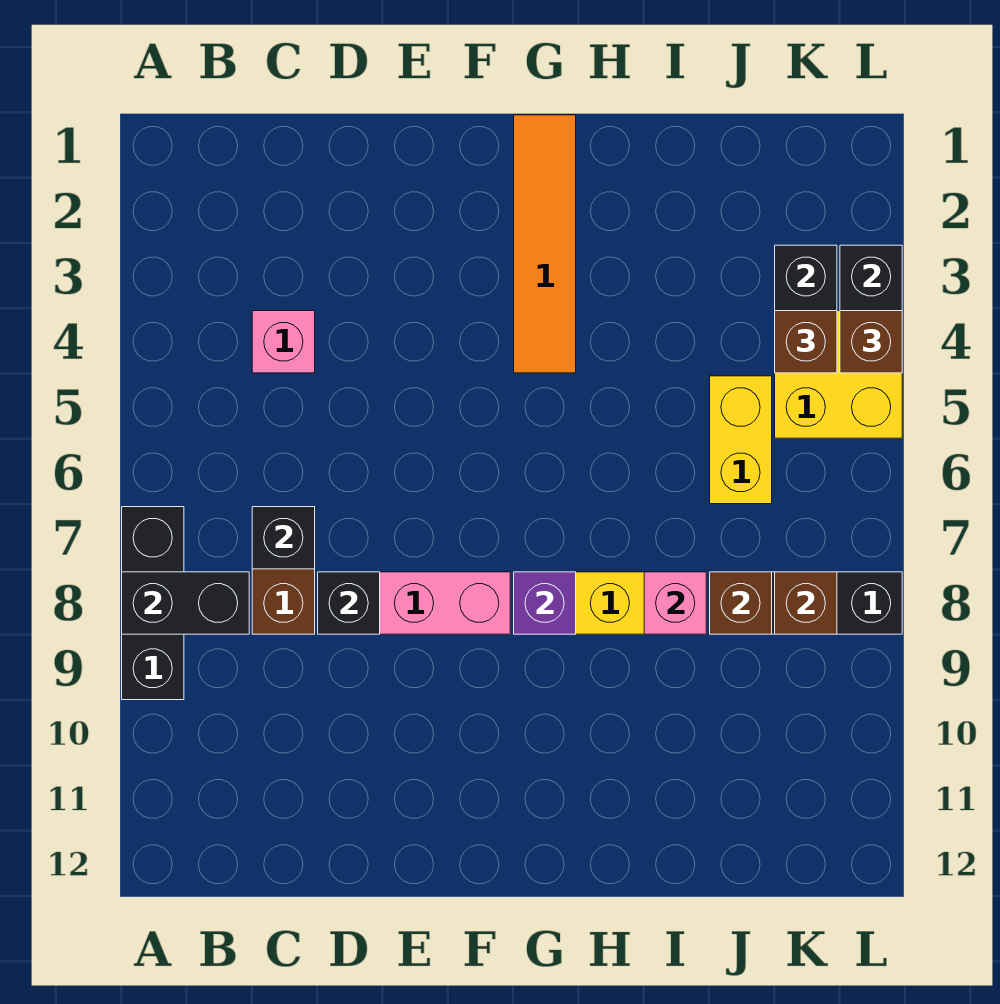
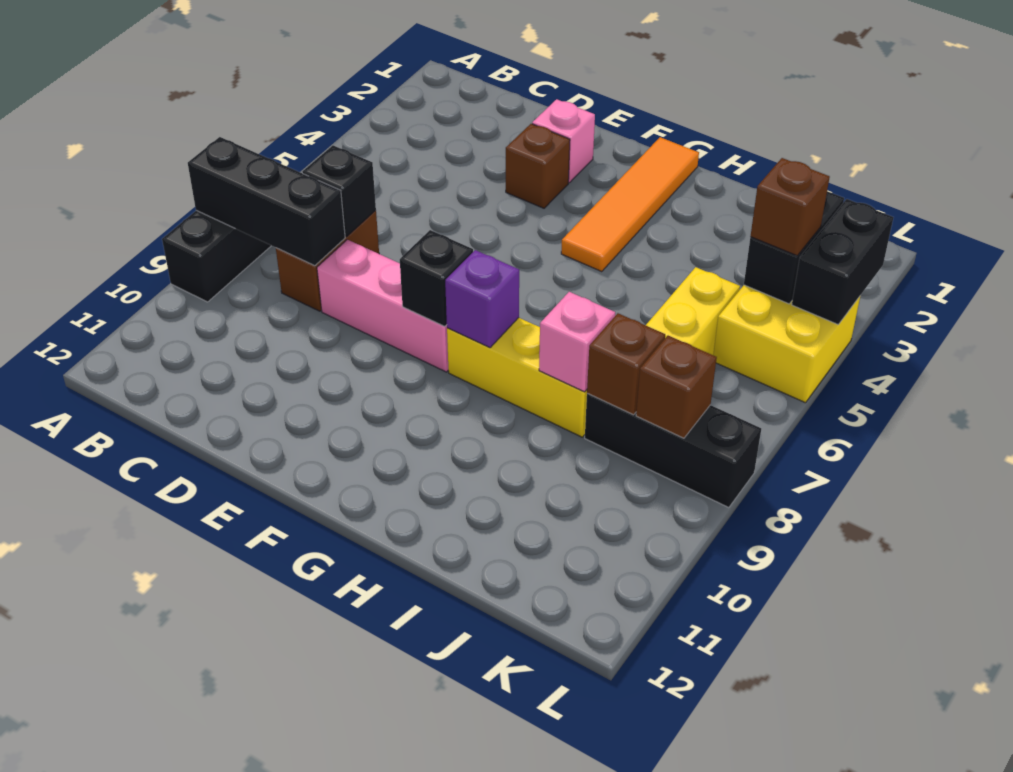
black brick A8:B8 level 2 -> black brick A8:C8 level 2
pink brick C4 level 1 -> pink brick E2 level 1
black brick D8 level 2 -> black brick F8 level 2
brown brick L4 level 3 -> brown brick E3 level 1

